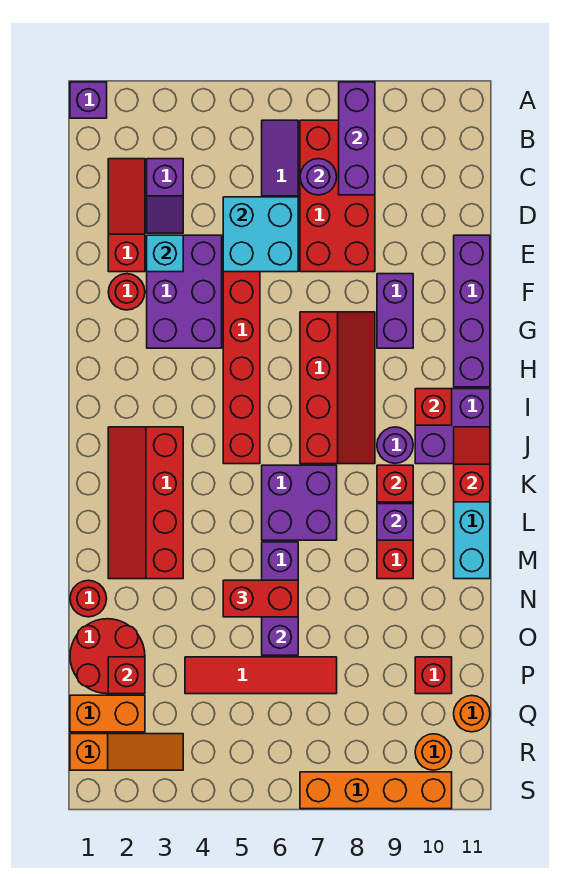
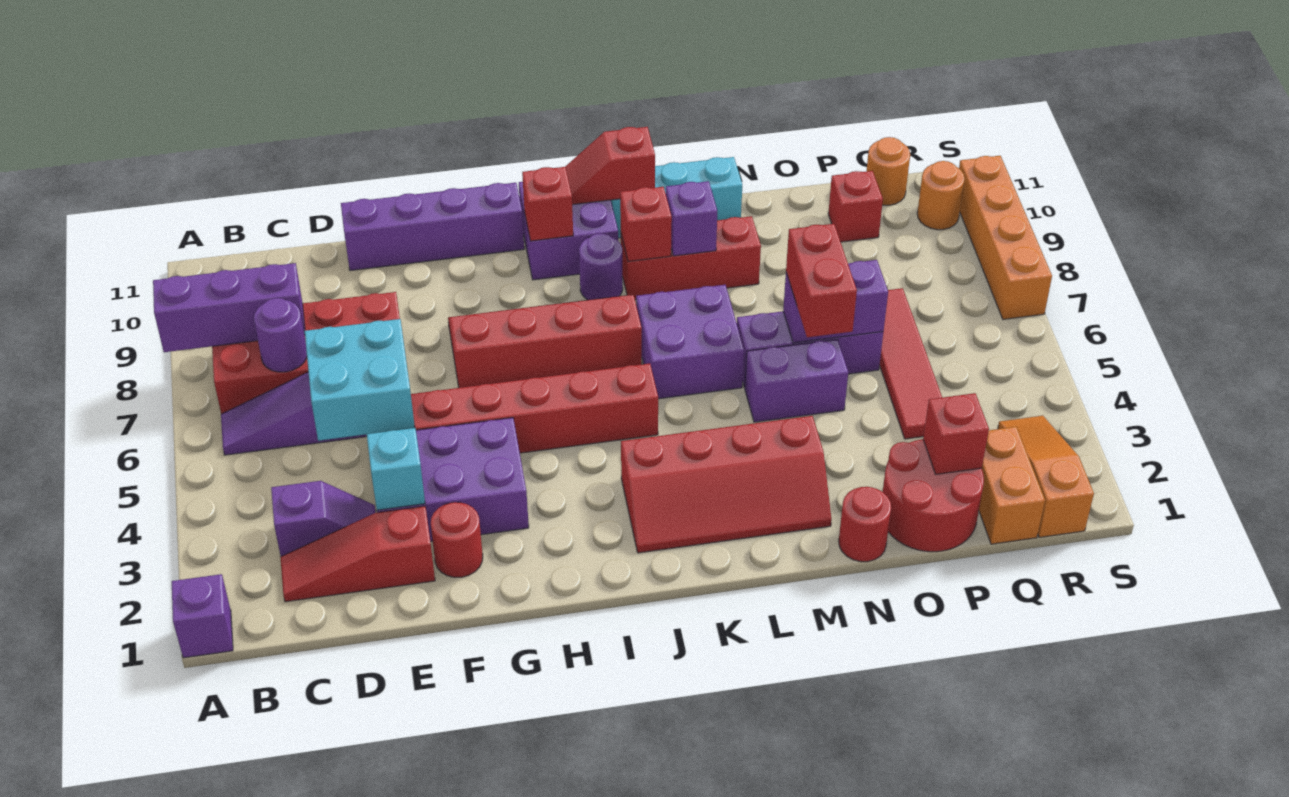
purple brick F9:G9 level 1 -> purple brick M5:N5 level 1

